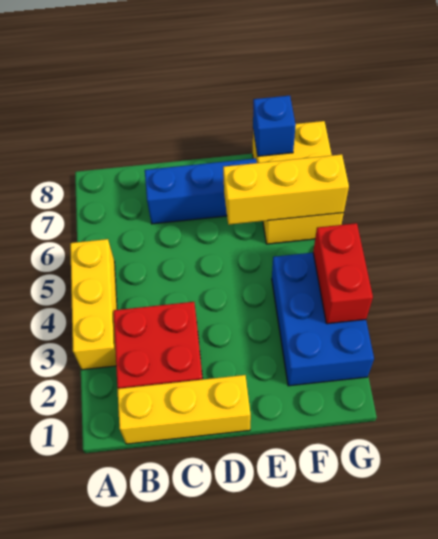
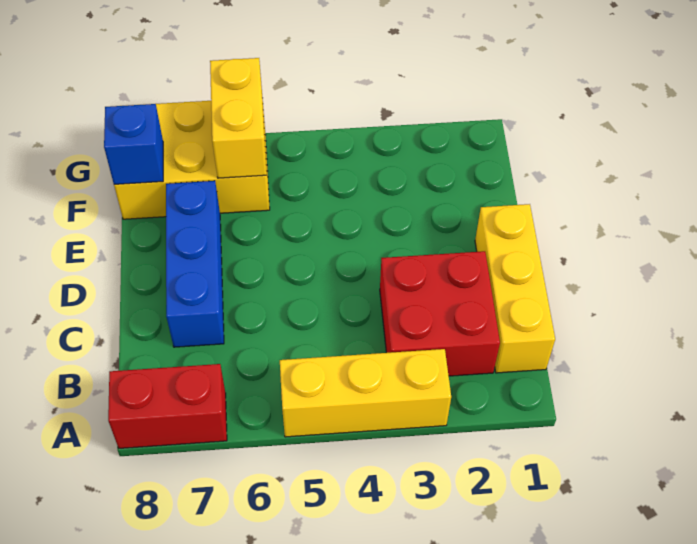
yellow brick E6:G6 level 2 -> yellow brick F6:G6 level 2
blue brick F2:G4 level 1 -> none
red brick G3:G4 level 2 -> red brick A7:A8 level 1

